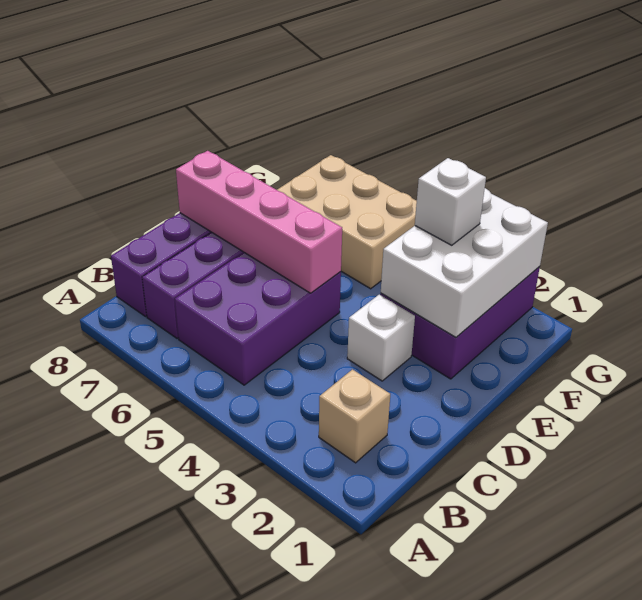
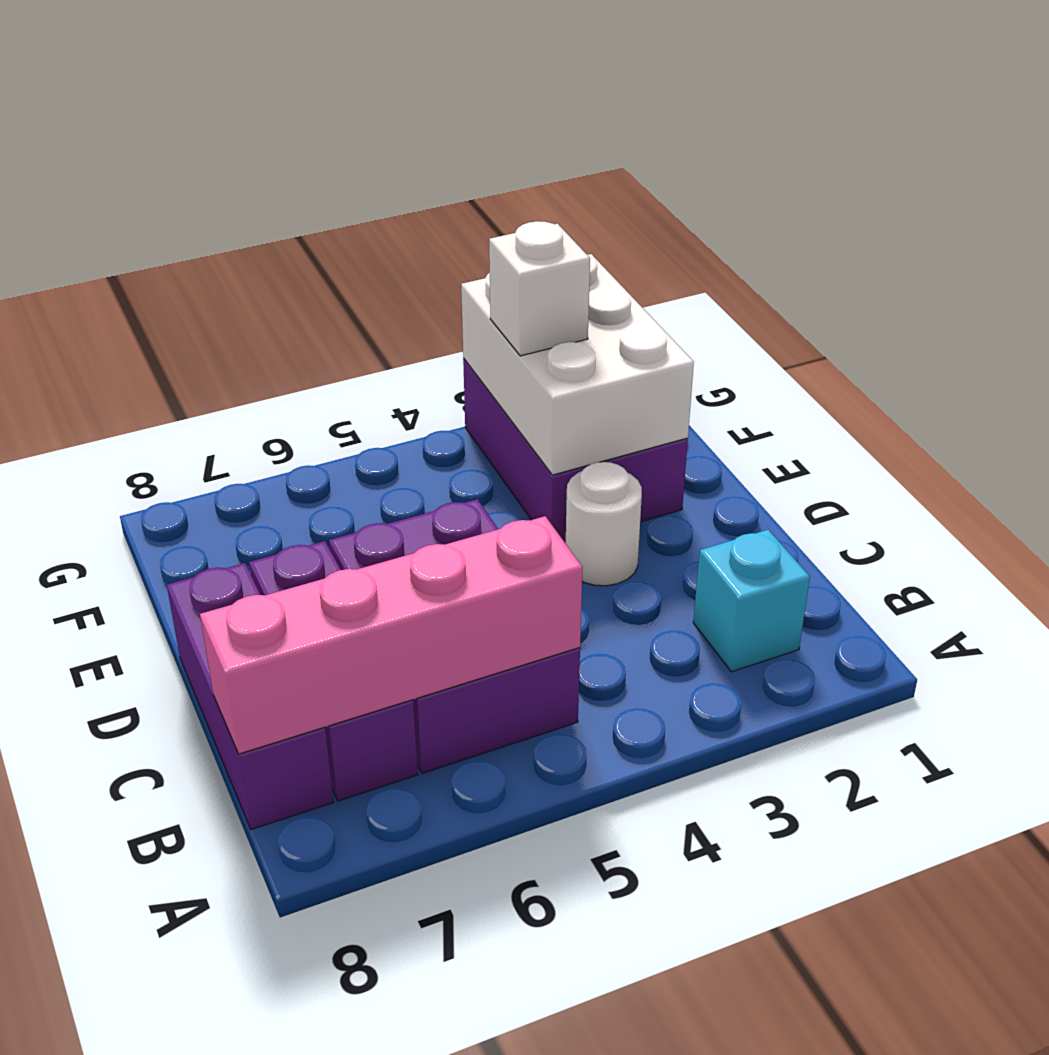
tan brick B2 level 1 -> cyan brick B2 level 1
white brick D3 level 1 -> white round brick D3 level 1
pink brick D5:D8 level 2 -> pink brick B5:B8 level 2
tan brick F5:G7 level 1 -> none

